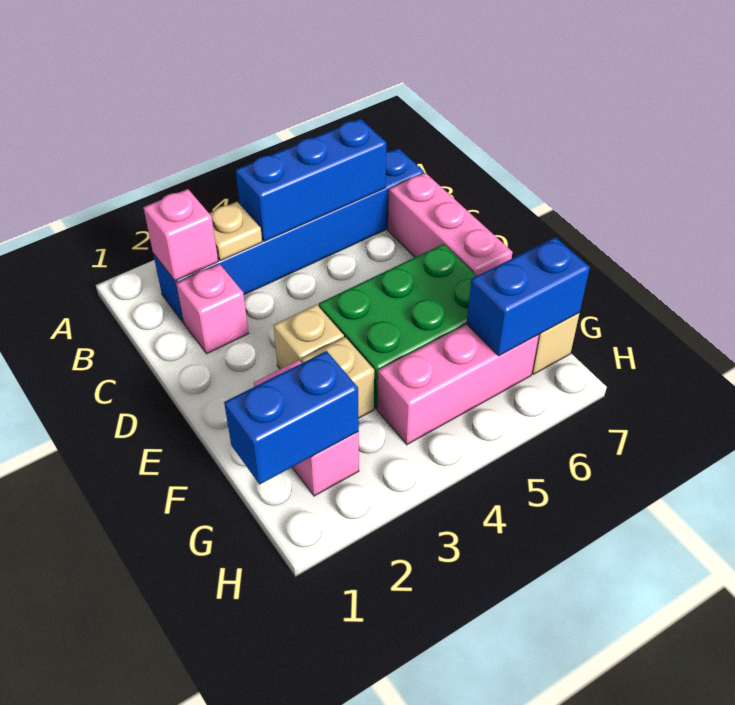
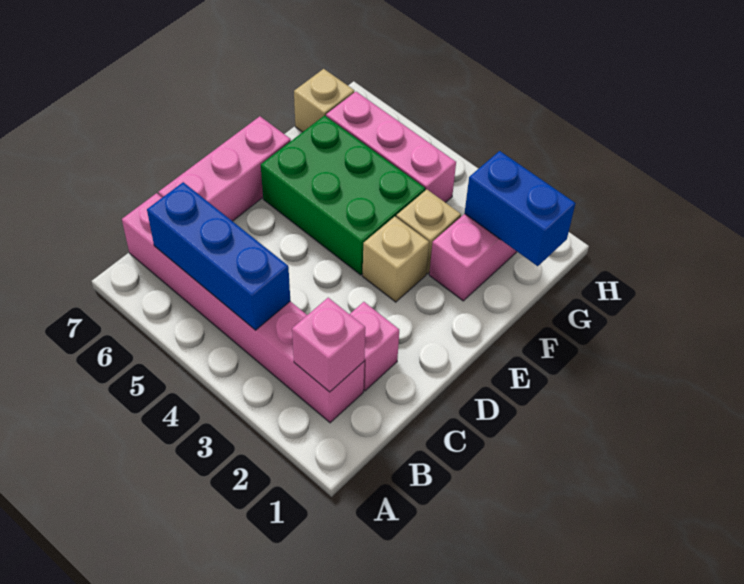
blue brick B2:B7 level 1 -> pink brick B2:B7 level 1
tan plate B3 level 2 -> none
blue brick G6:G7 level 2 -> none

